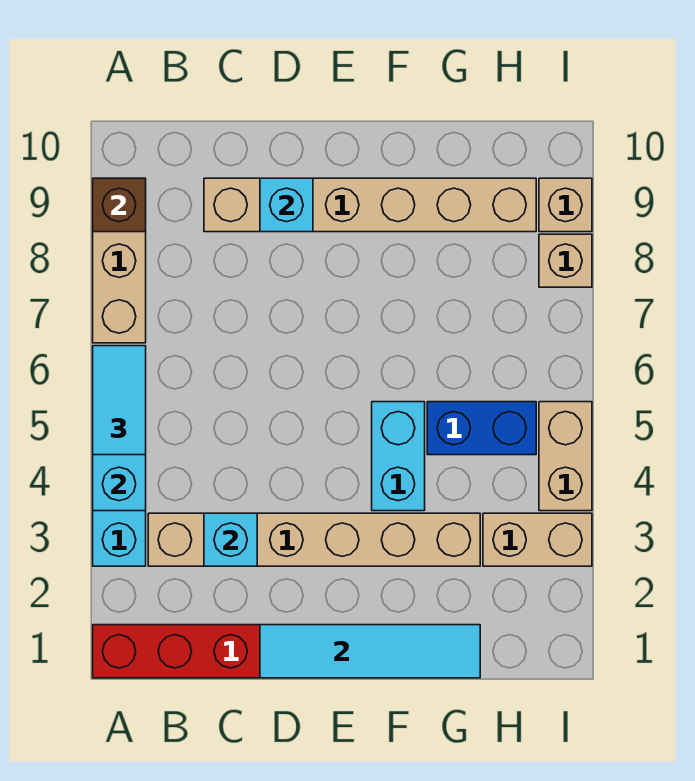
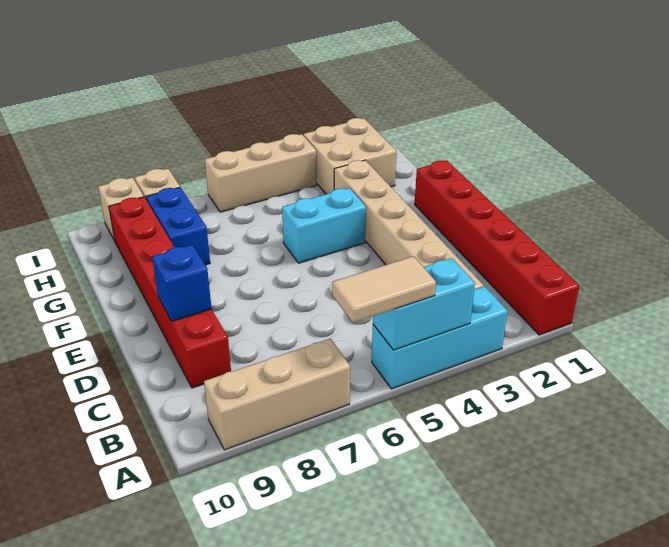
cyan tile A5:A6 level 3 -> tan tile A5:A6 level 3
brown brick A9 level 2 -> none
cyan brick C3 level 2 -> none
tan brick C9:H9 level 1 -> red brick C9:H9 level 1
cyan tile D1:G1 level 2 -> none
cyan brick D9 level 2 -> blue brick D9 level 2
blue brick G5:H5 level 1 -> blue brick G8:H8 level 1
tan brick H3:I3 level 1 -> tan brick H2:I3 level 1
tan brick I4:I5 level 1 -> tan brick I4:I6 level 1

